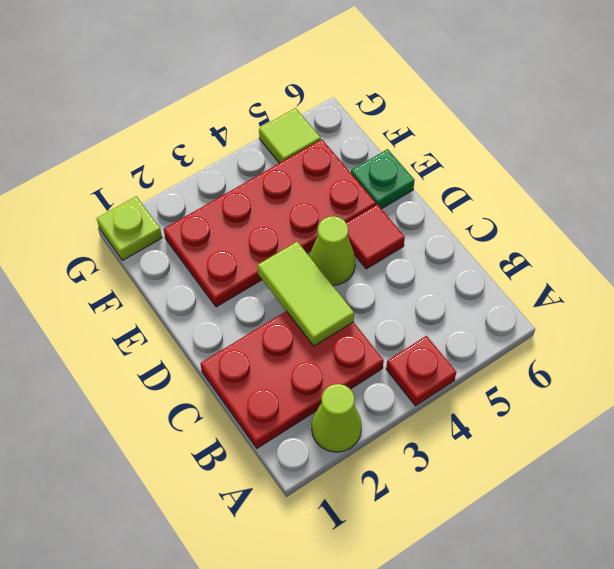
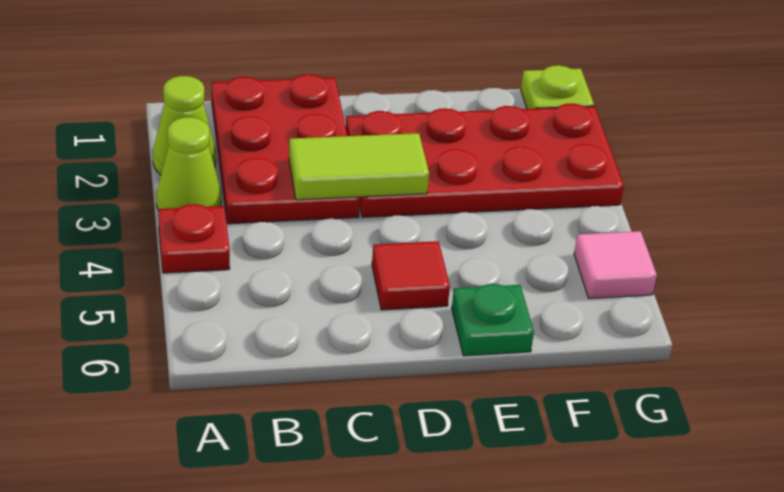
lime cone D4 level 1 -> lime cone A3 level 1
red plate E2:F5 level 1 -> red plate D2:G3 level 1
lime tile G5 level 1 -> pink tile G5 level 1

